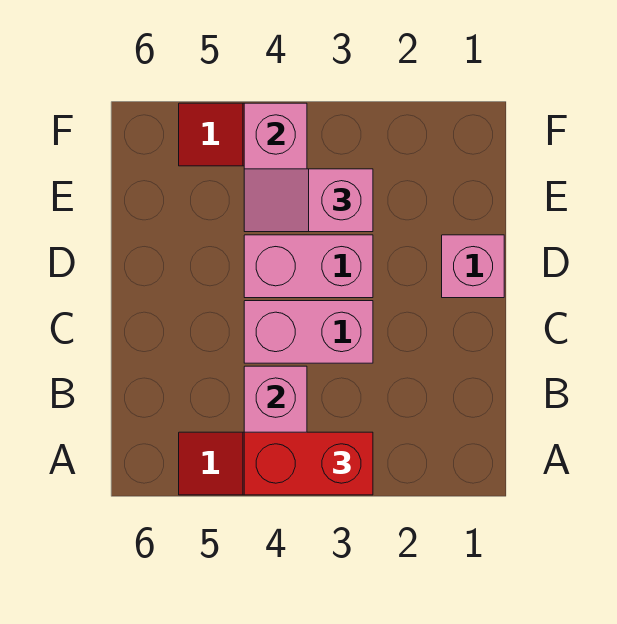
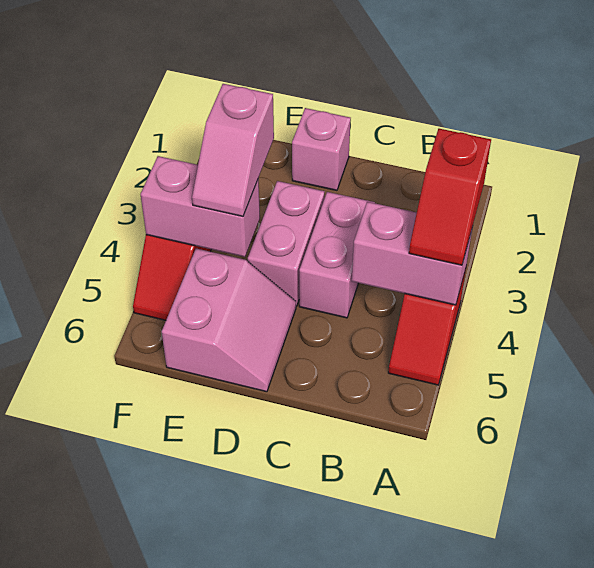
red brick A3:A4 level 3 -> red slope A3:A4 level 3 top 3
none -> pink slope D5:E6 level 1 top E

